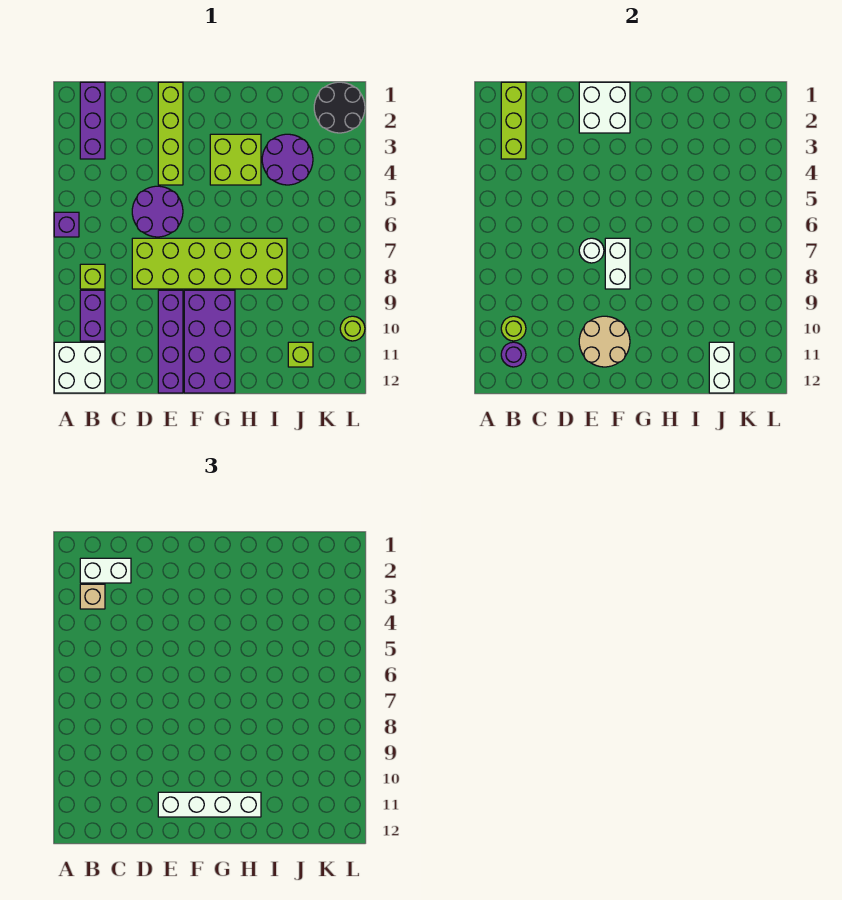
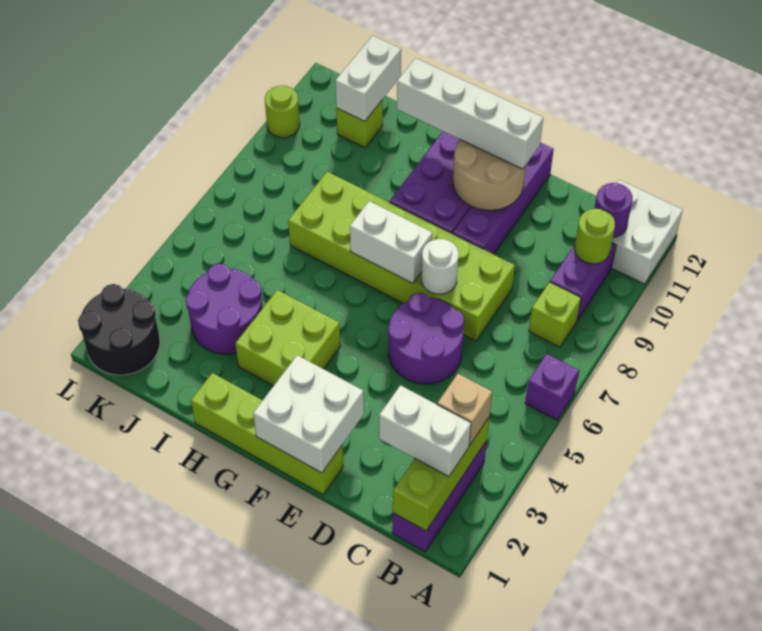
lime brick E1:E4 level 1 -> lime brick E1:H1 level 1
white brick F7:F8 level 2 -> white brick F7:G7 level 2

